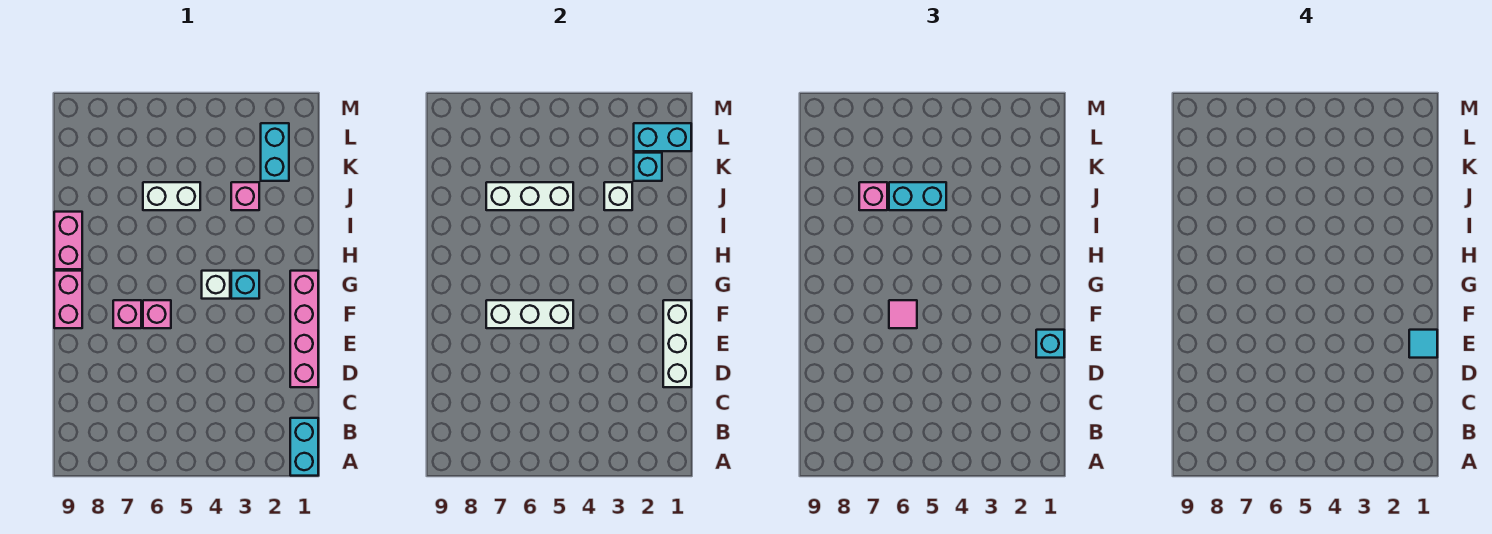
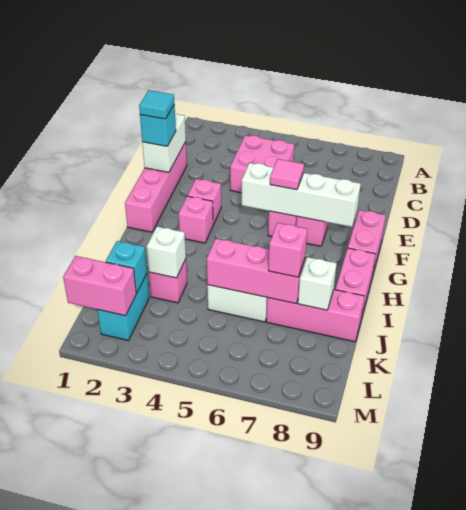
cyan brick A1:B1 level 1 -> none
none -> pink brick C4:D5 level 1
white brick D1:F1 level 2 -> white brick D1:E1 level 2
none -> pink brick F3 level 1
white brick F5:F7 level 2 -> white brick F5:F8 level 2
cyan brick G3 level 1 -> pink brick G3 level 1
white brick G4 level 1 -> white brick J8 level 2
white brick J5:J7 level 2 -> pink brick J5:J7 level 2
cyan brick J5:J6 level 3 -> none
none -> pink brick J7:J9 level 1
cyan brick L1:L2 level 2 -> pink brick L1:L2 level 2

